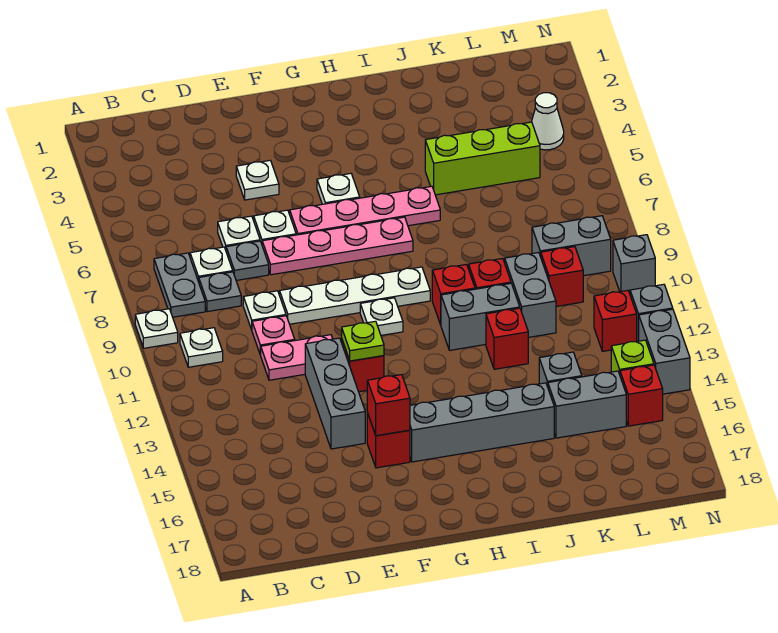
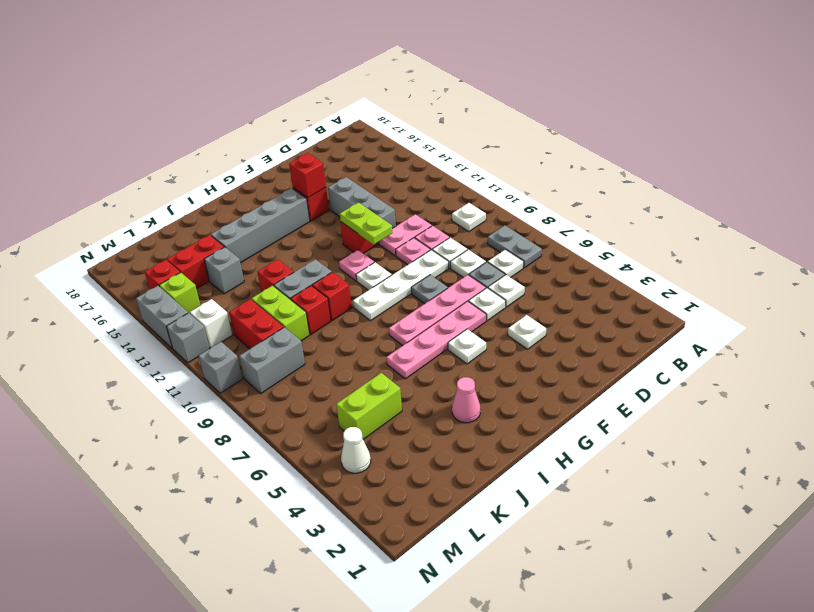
white plate A9 level 1 -> white plate D8 level 1
grey plate C8 level 1 -> grey plate F8 level 1
none -> pink plate E10 level 1
lime plate F12 level 2 -> lime plate F11:F12 level 2
none -> pink plate G11 level 1
none -> pink cone I3 level 1
lime brick J5:L5 level 1 -> lime brick K5:L5 level 1
grey brick K10:K11 level 1 -> lime brick K10:K11 level 1
grey brick K15:L15 level 1 -> red brick K15:L15 level 1
red brick L10 level 1 -> red brick L10:L11 level 1
red brick M12 level 1 -> white brick M12 level 1

